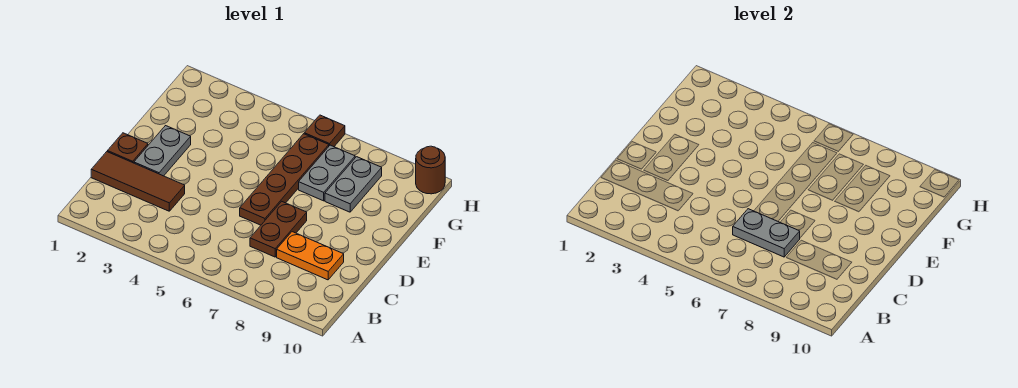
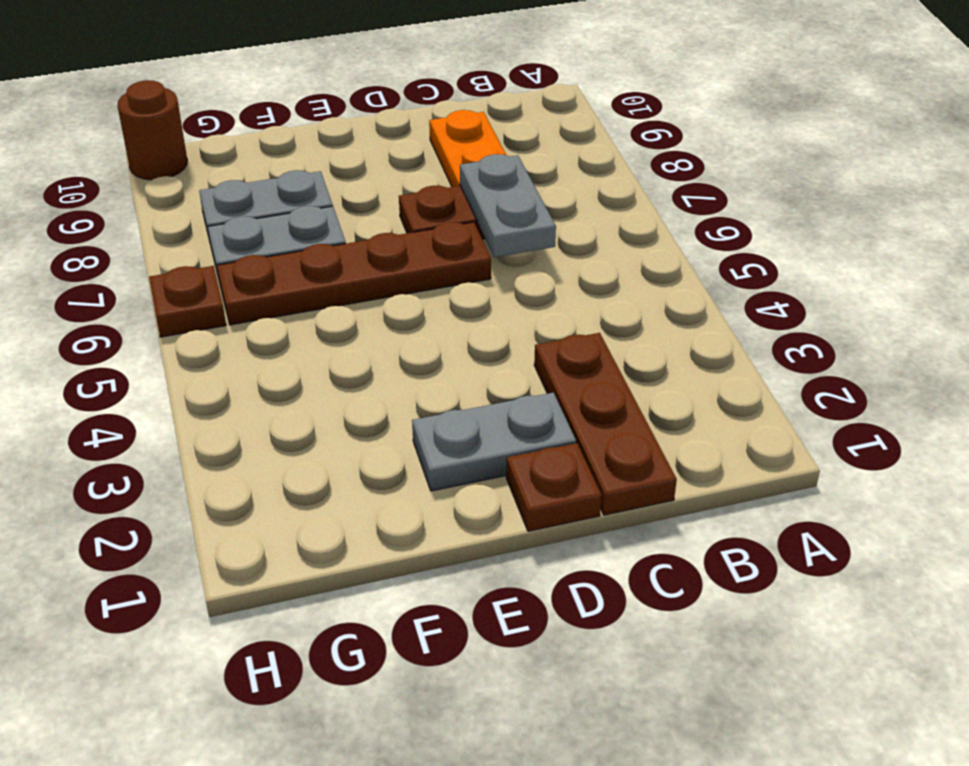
brown tile C1:C3 level 1 -> brown plate C1:C3 level 1

